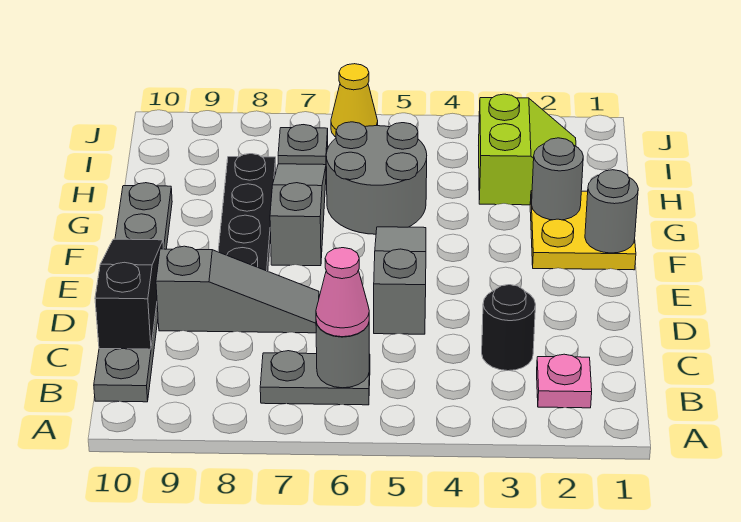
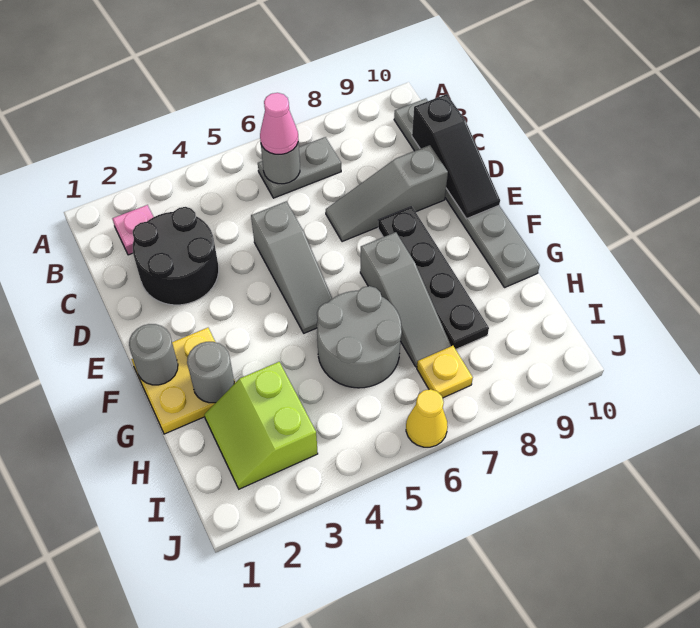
black round brick C3 level 1 -> black round brick C2:D3 level 1
grey plate I7 level 1 -> yellow plate I7 level 1

